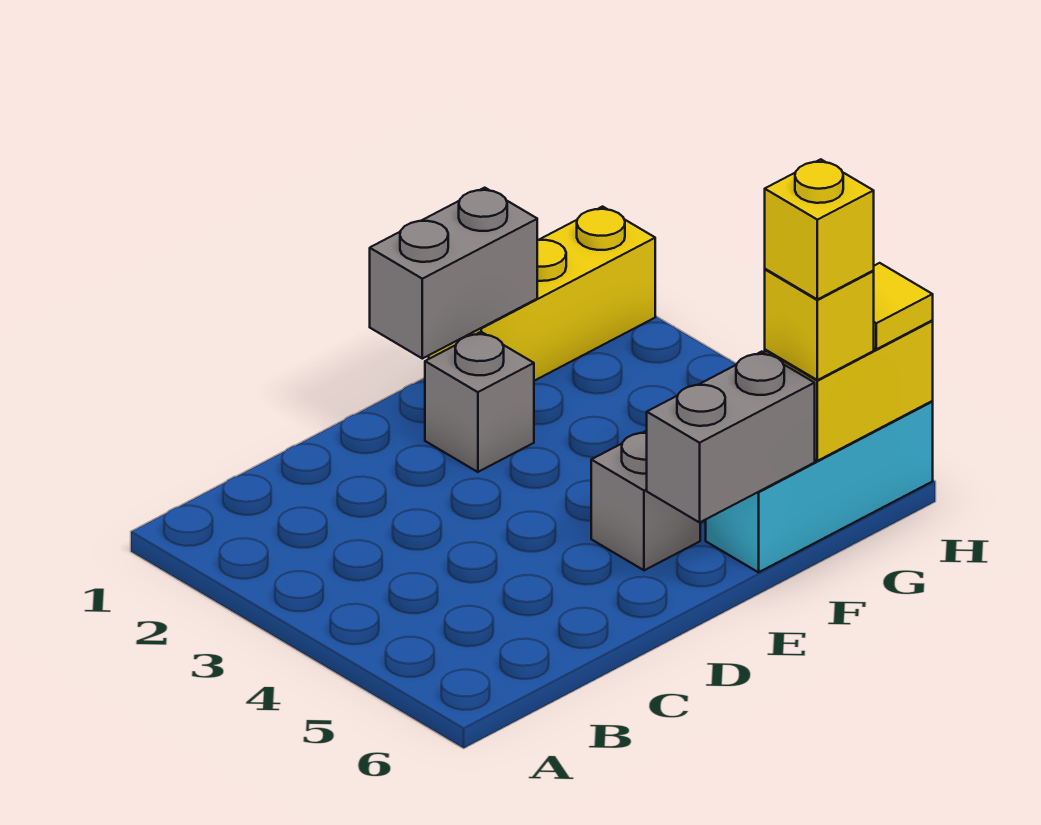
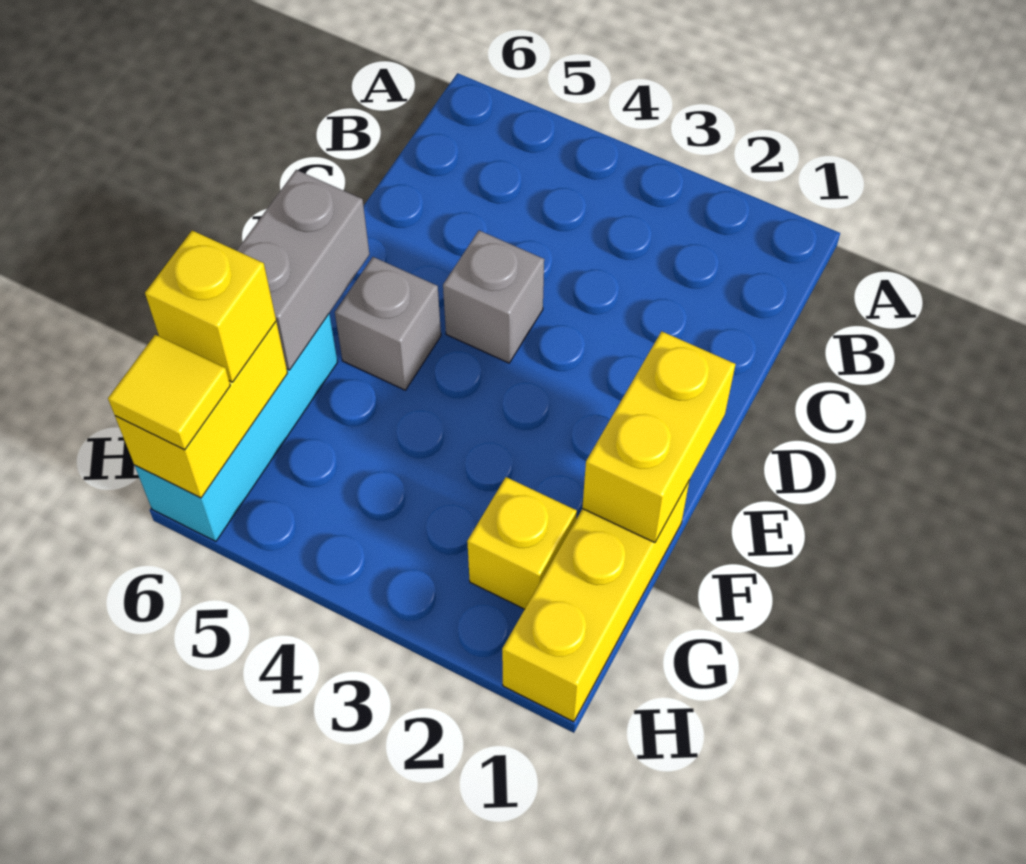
grey brick E1:F1 level 2 -> yellow brick E1:F1 level 2
grey brick E2 level 1 -> grey brick D4 level 1
yellow brick G6 level 4 -> yellow brick G2 level 1

